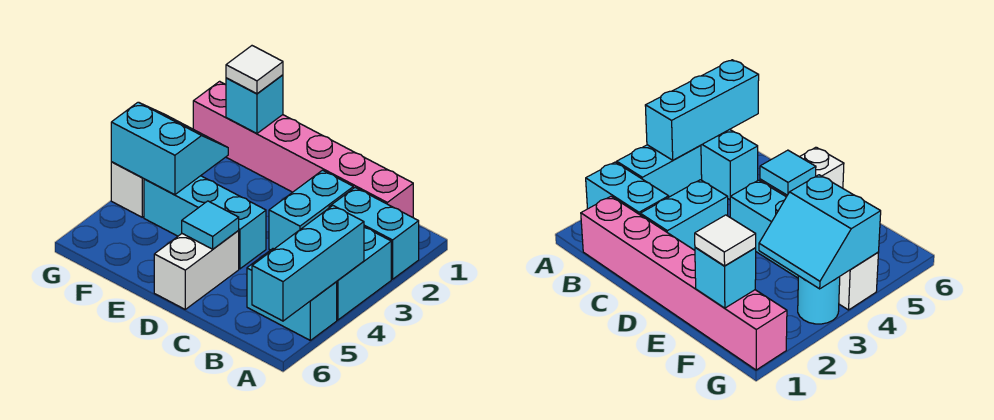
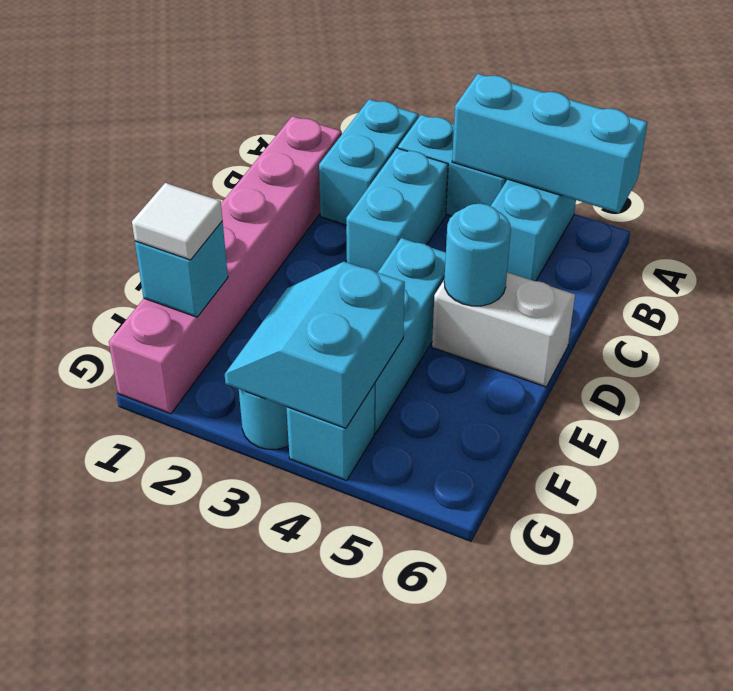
cyan brick C2:C3 level 1 -> cyan brick B3:C3 level 1
cyan tile D5 level 2 -> cyan round brick D5 level 2
white brick G4 level 1 -> cyan brick G4 level 1

